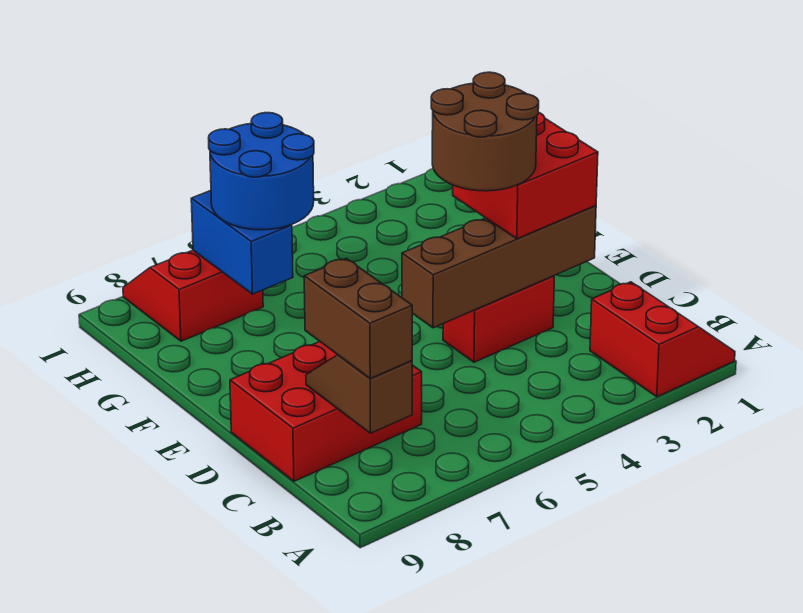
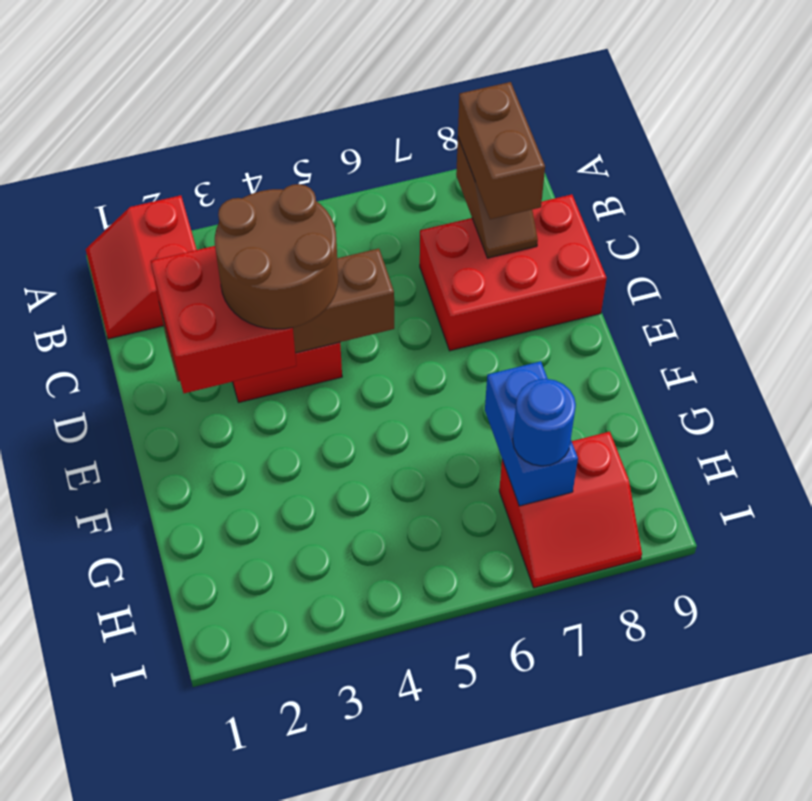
blue round brick G6:H7 level 3 -> blue round brick H7 level 3

